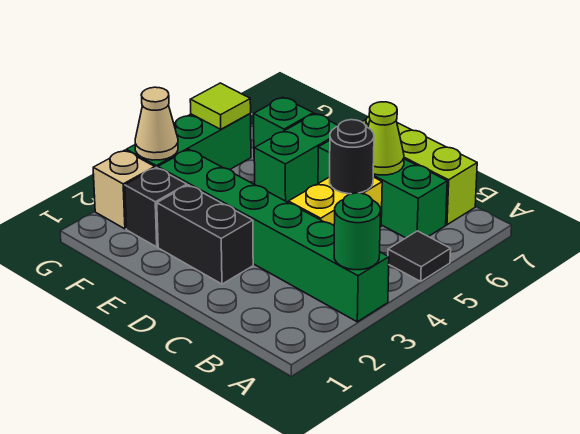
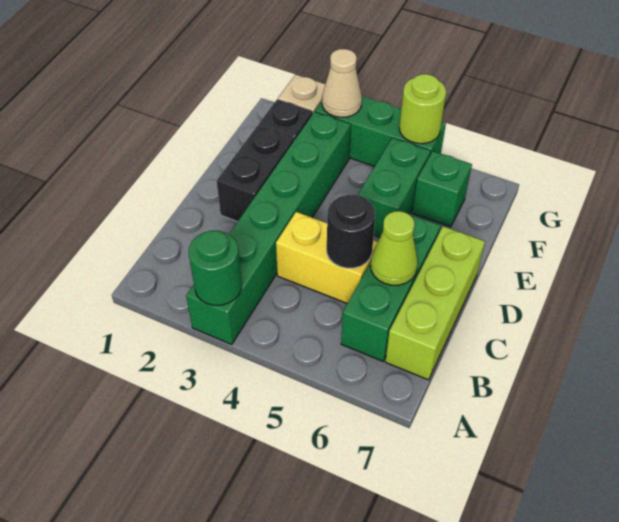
black tile A5 level 1 -> none
green brick E5:E6 level 1 -> green brick E5:F5 level 1
lime tile G5 level 2 -> lime round brick G5 level 2

